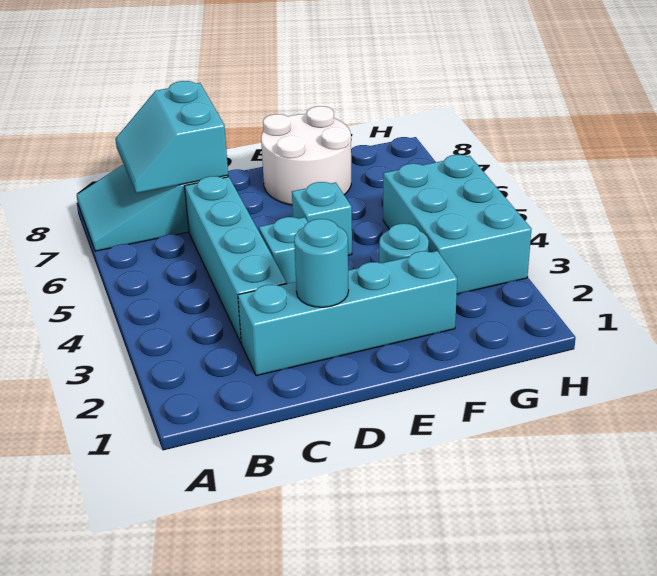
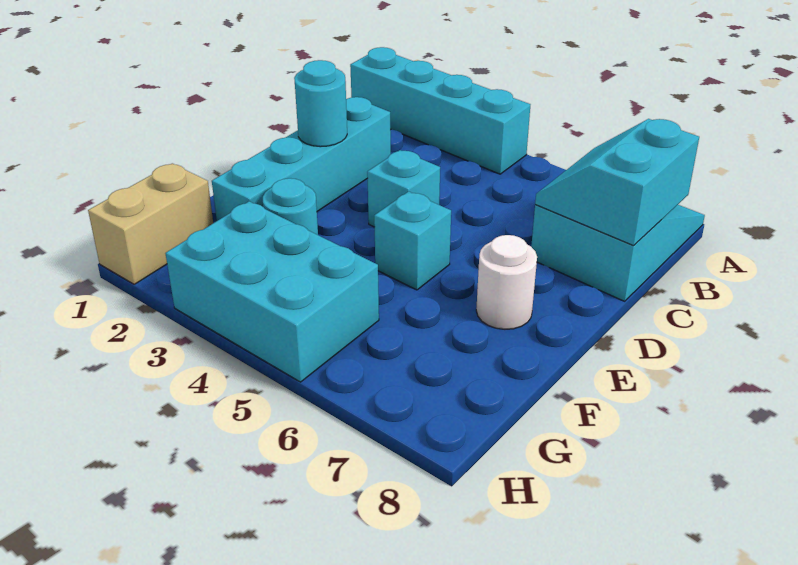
cyan slope B7:C8 level 2 top C -> cyan slope B7:C8 level 2 top 8
cyan brick C3:C6 level 1 -> cyan brick A1:A4 level 1
white round brick E7:F8 level 1 -> white round brick E7 level 1
none -> tan brick G1:H1 level 1

